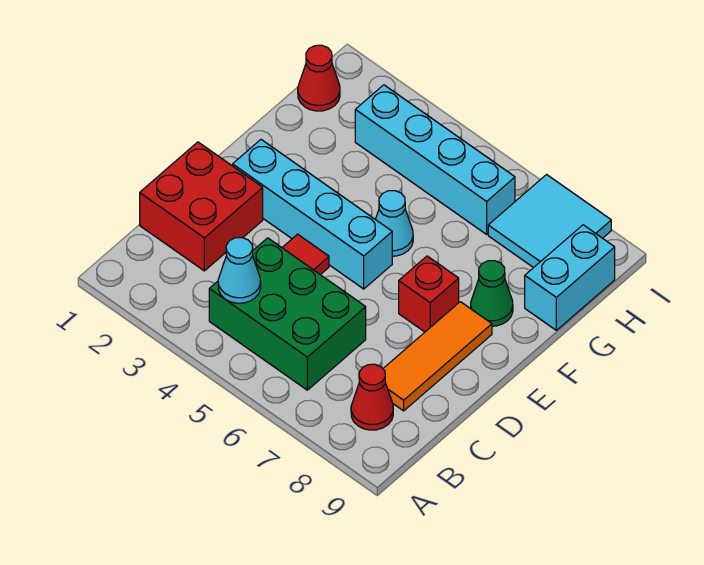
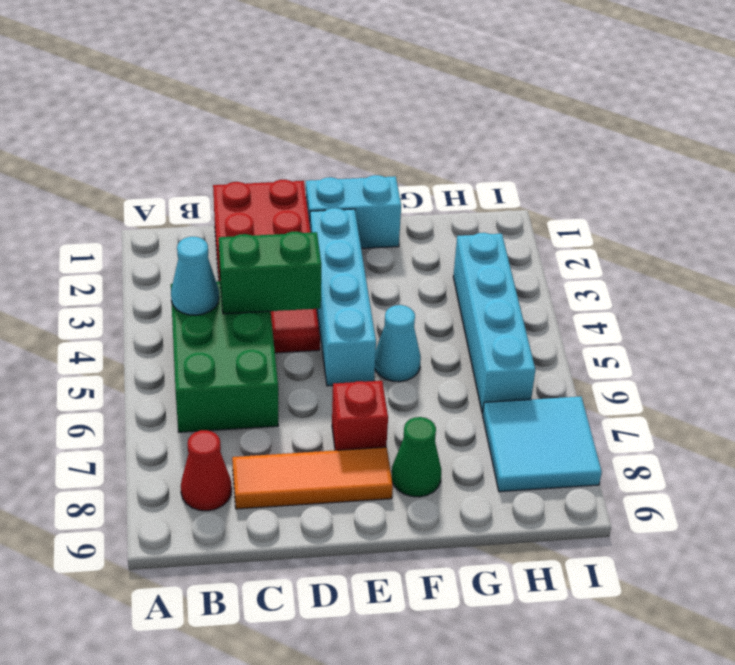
none -> green brick C4:D4 level 2
cyan brick G9:H9 level 1 -> cyan brick E1:F1 level 1
red cone H1 level 1 -> none

